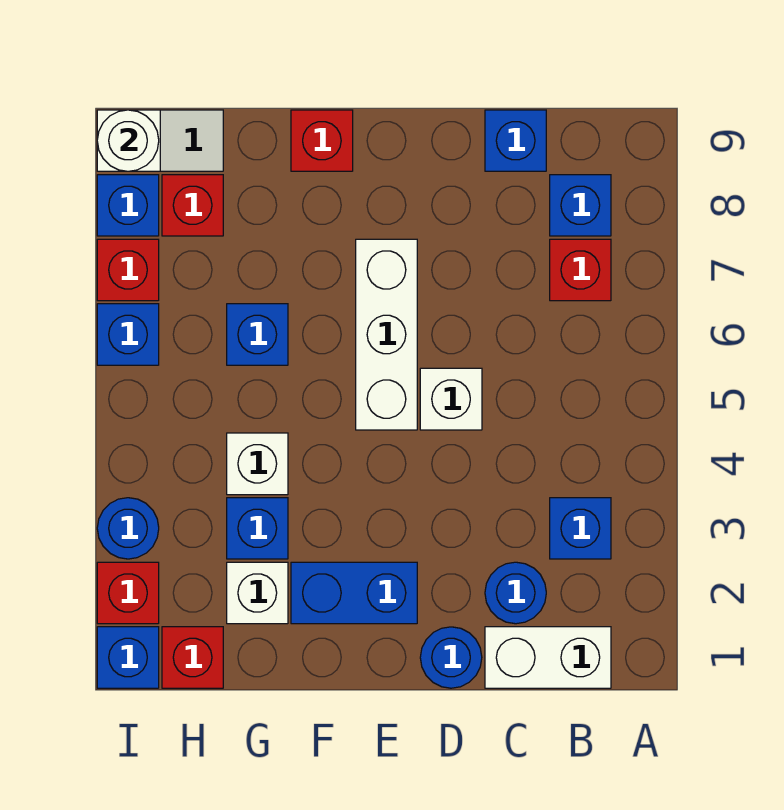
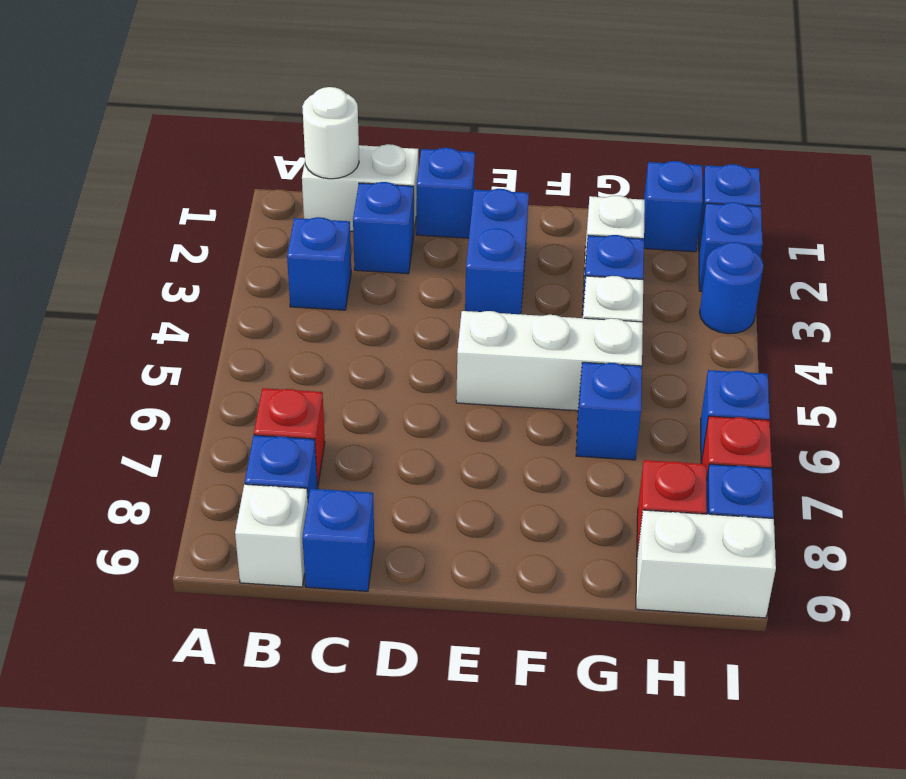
blue round brick C2 level 1 -> blue brick C2 level 1
blue round brick D1 level 1 -> blue brick D1 level 1
white brick D5 level 1 -> white brick B9 level 1
blue brick E2:F2 level 1 -> blue brick E2:E3 level 1
white brick E5:E7 level 1 -> white brick E5:G5 level 1
red brick F9 level 1 -> none
red brick H1 level 1 -> blue brick H1 level 1
white slope H9:I9 level 1 top I -> white brick H9:I9 level 1
red brick I2 level 1 -> blue brick I2 level 1
white round brick I9 level 2 -> white round brick B1 level 2

